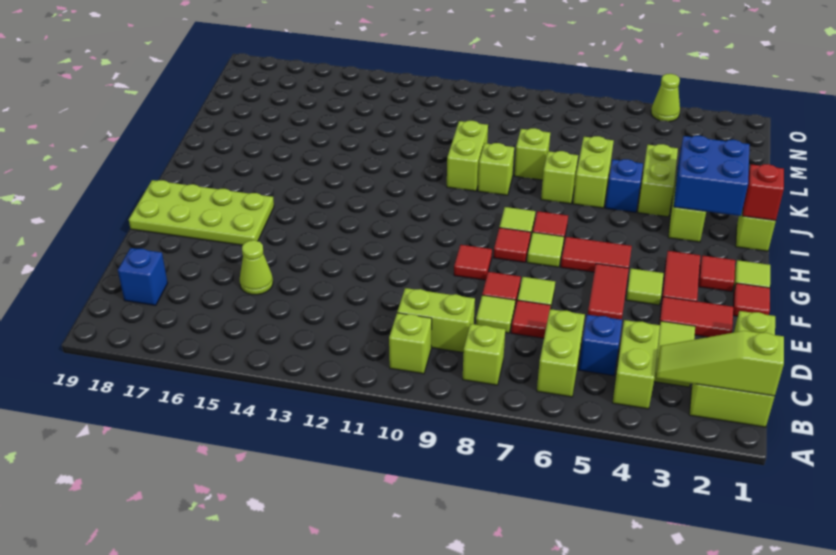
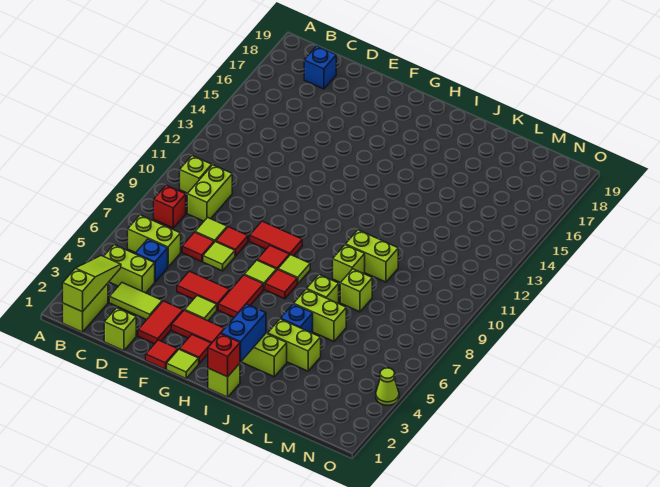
lime brick B8 level 1 -> red brick B8 level 1
lime cone D15 level 1 -> none
red tile F9 level 1 -> red tile F9:G9 level 1
lime plate F16:G19 level 1 -> none
blue brick I2:J3 level 2 -> blue brick I2:I3 level 2

